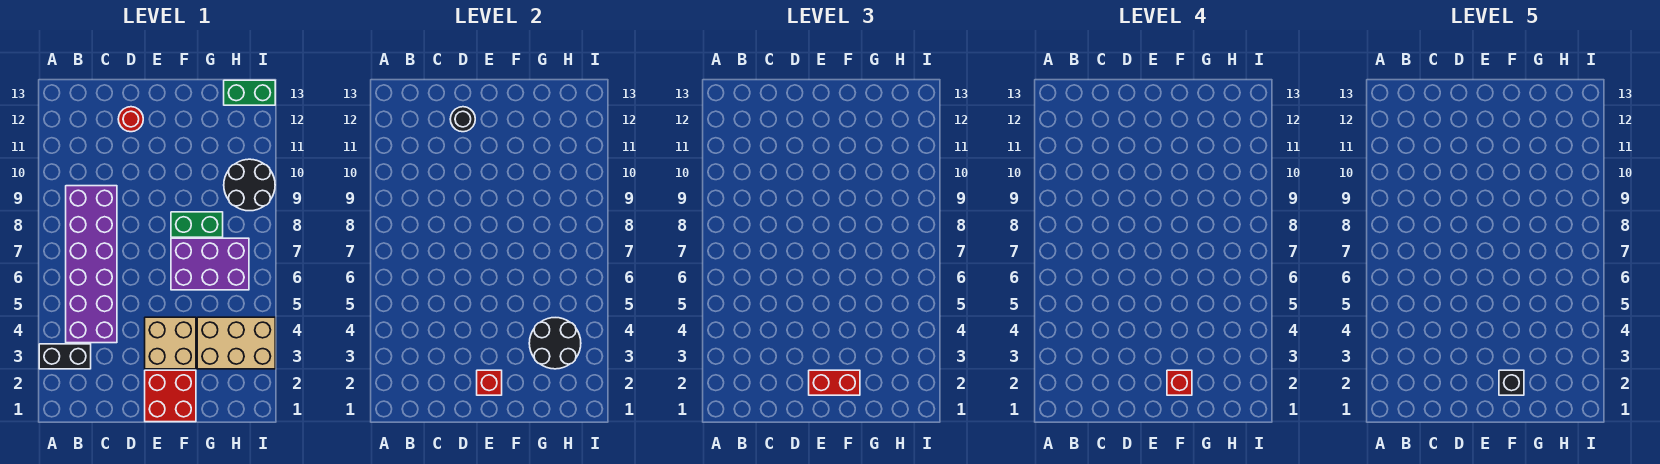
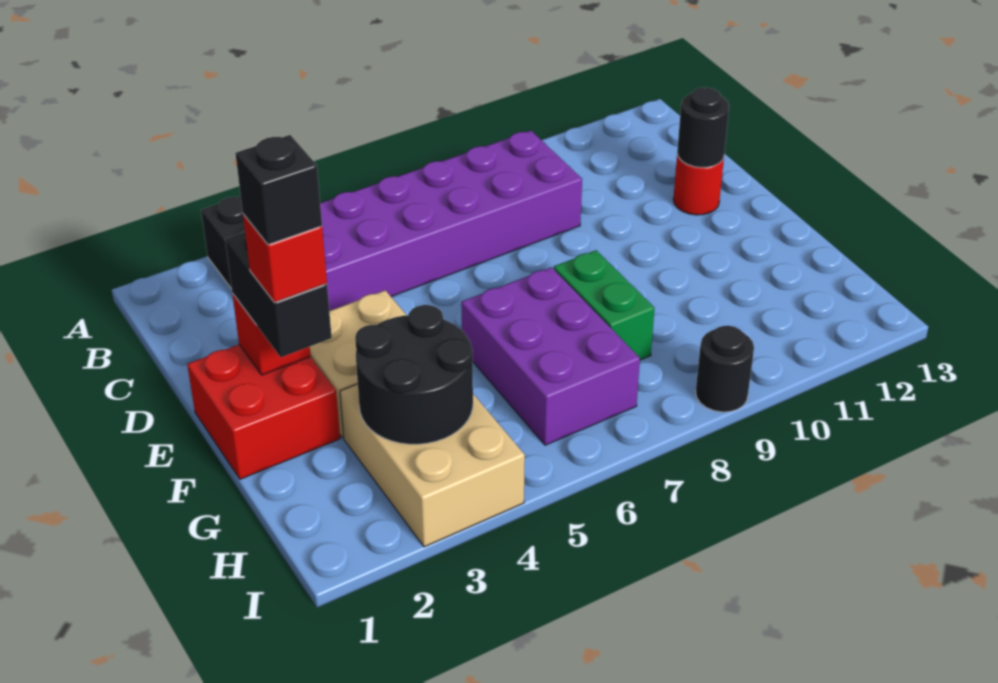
red brick E2:F2 level 3 -> black brick E2:F2 level 3
black round brick H9:I10 level 1 -> black round brick I9 level 1
green brick H13:I13 level 1 -> none

